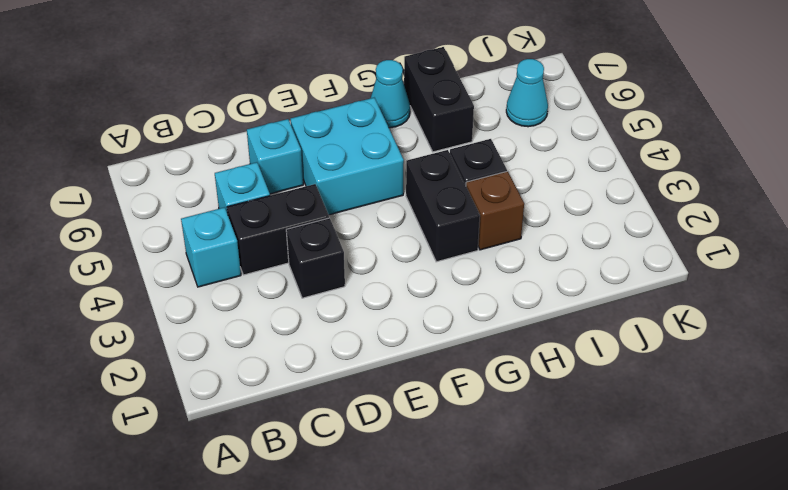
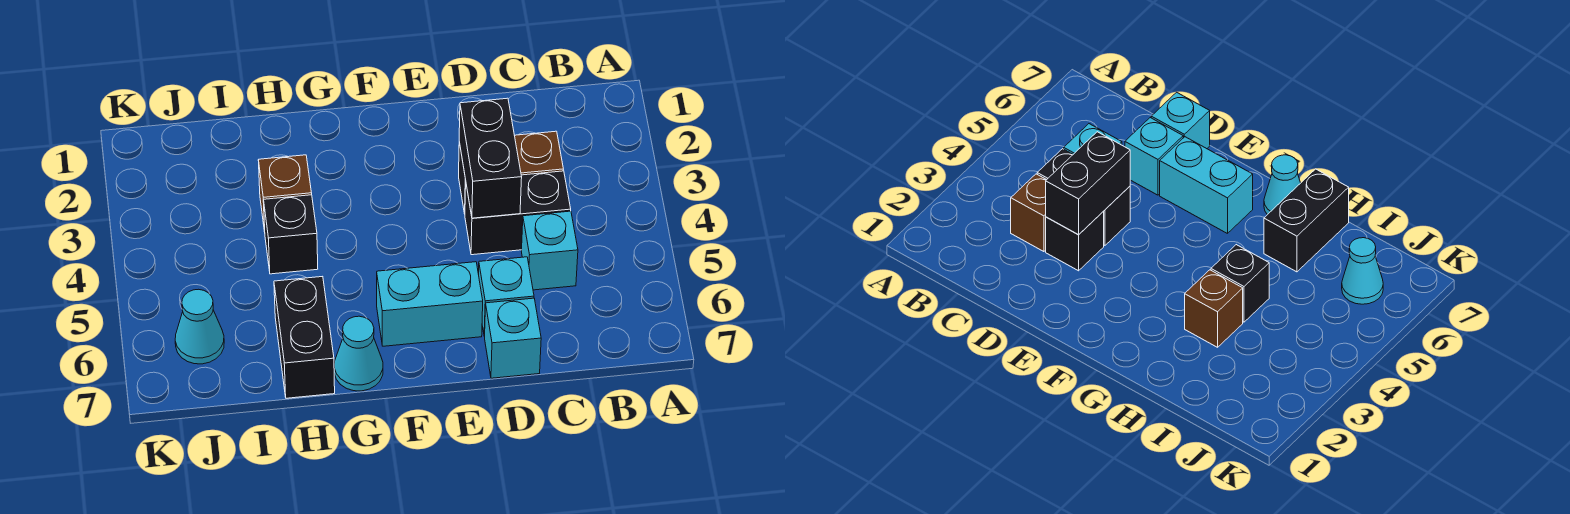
cyan brick B4 level 1 -> cyan brick D7 level 1
none -> brown brick C3 level 1
cyan brick E5:F6 level 1 -> cyan brick E6:F6 level 1
black brick G3:G4 level 1 -> black brick D3:D4 level 2

